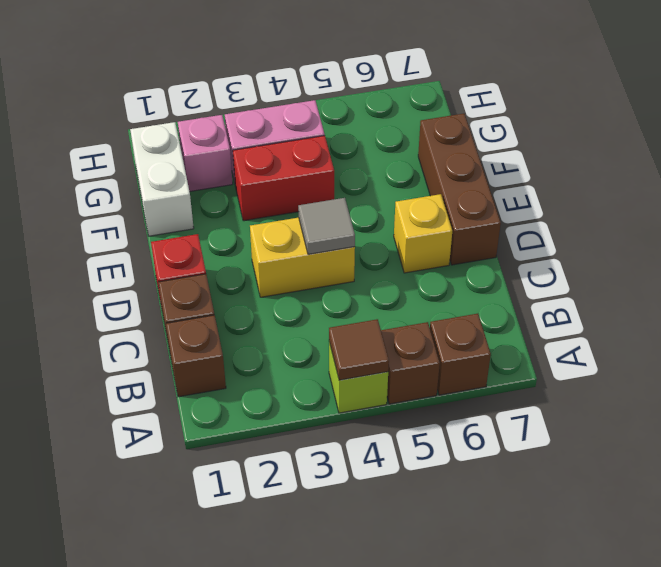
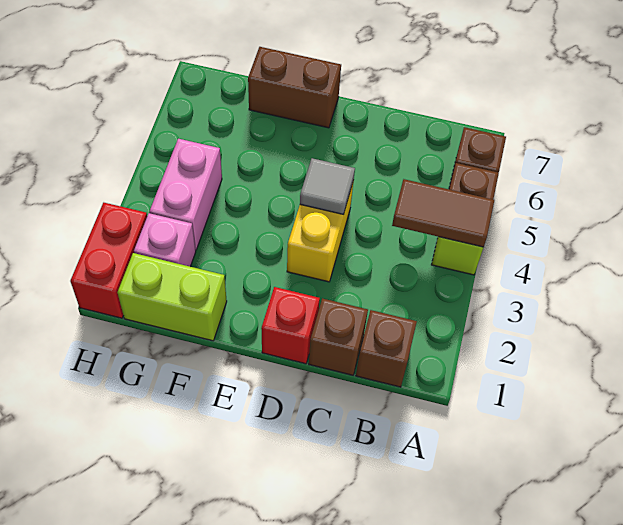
brown tile A4 level 2 -> brown tile A4:B4 level 2
yellow brick D6 level 1 -> none
brown brick D7:F7 level 1 -> brown brick E7:F7 level 1
white brick F1:G1 level 1 -> lime brick F1:G1 level 1
red brick F3:F4 level 1 -> red brick H1:H2 level 1

